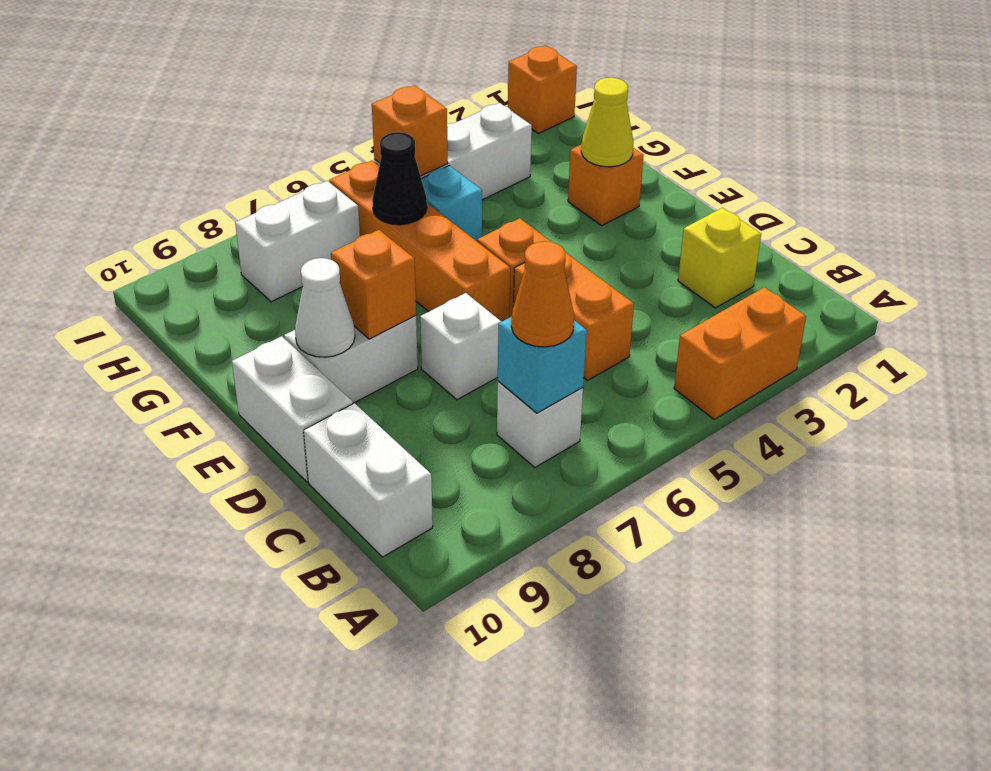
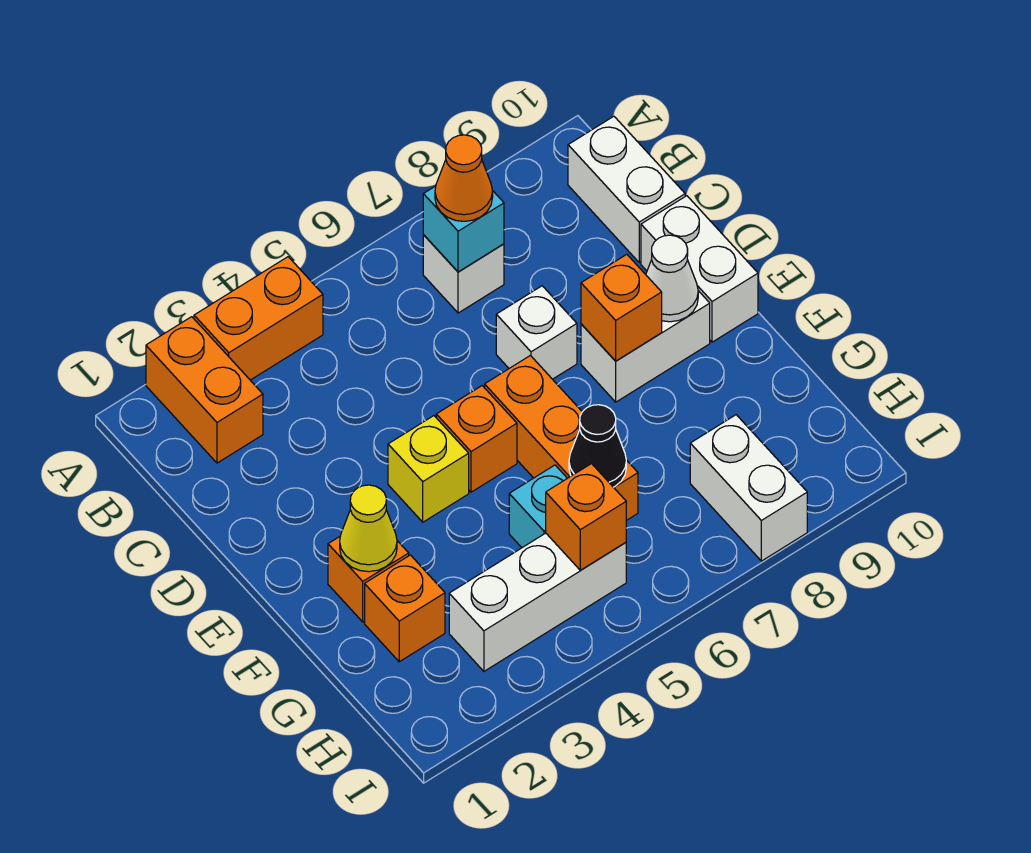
yellow brick C2 level 1 -> yellow brick E4 level 1
orange brick C5:D5 level 1 -> orange brick A2:B2 level 1
orange brick E6:H6 level 1 -> orange brick E6:G6 level 1
white brick H7:H8 level 1 -> white brick H8:I8 level 1
orange brick I1 level 1 -> orange brick G2 level 1

